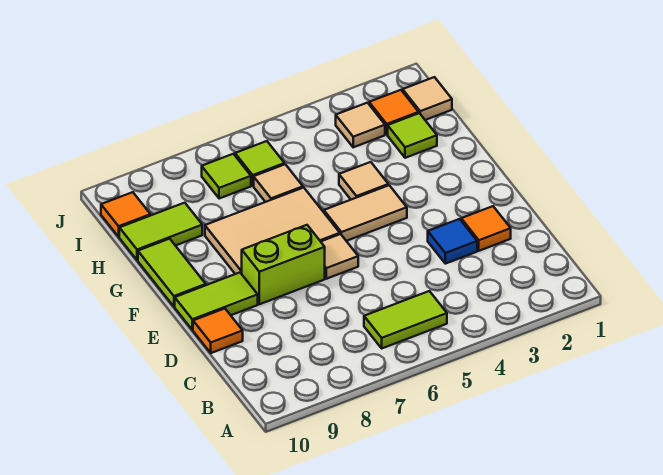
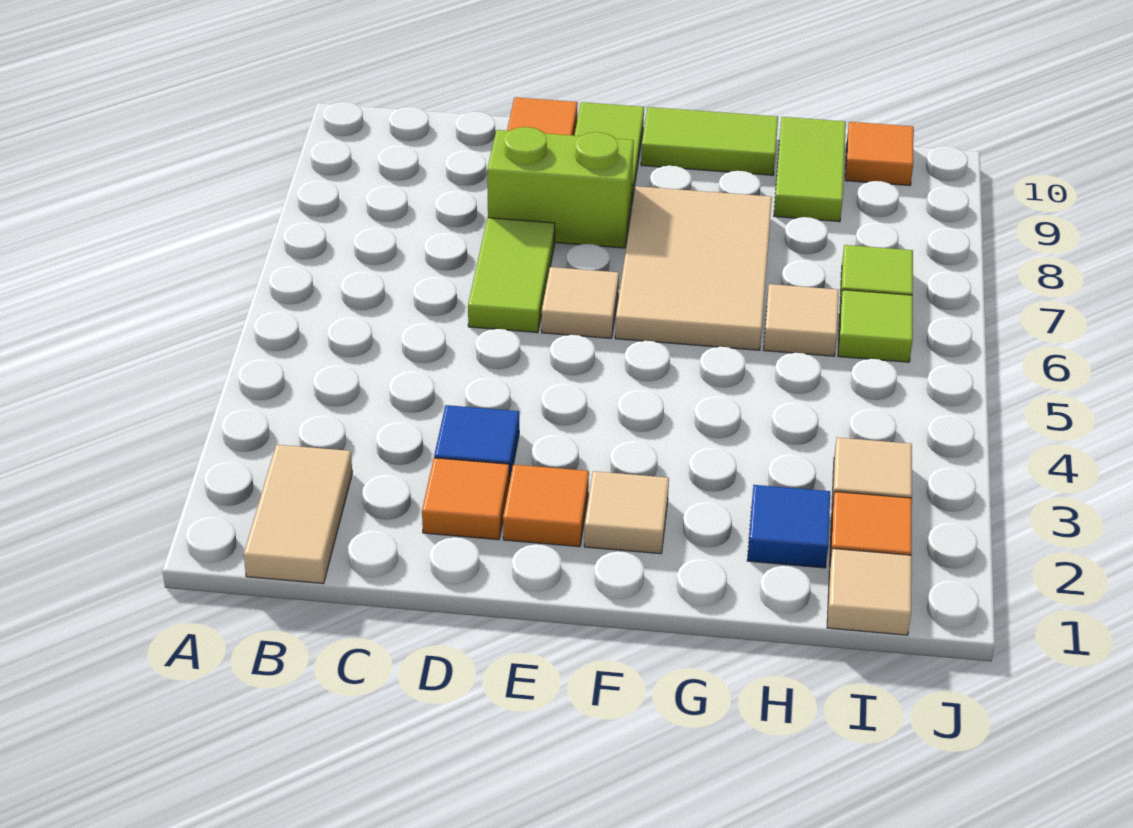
lime tile B5:B6 level 1 -> lime tile D6:D7 level 1
none -> orange tile E2 level 1
lime brick E7:E8 level 1 -> lime brick D8:E8 level 1
tan tile F4:F5 level 1 -> tan tile B1:B2 level 1
tan tile G4 level 1 -> tan tile F2 level 1
lime tile H2 level 1 -> blue tile H2 level 1

